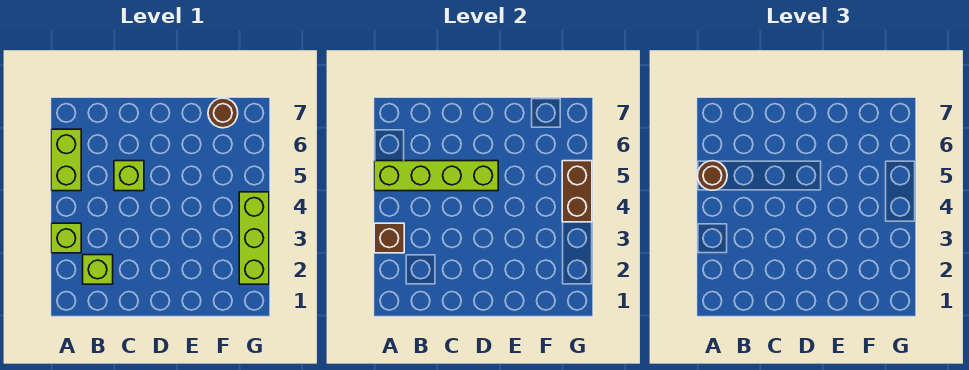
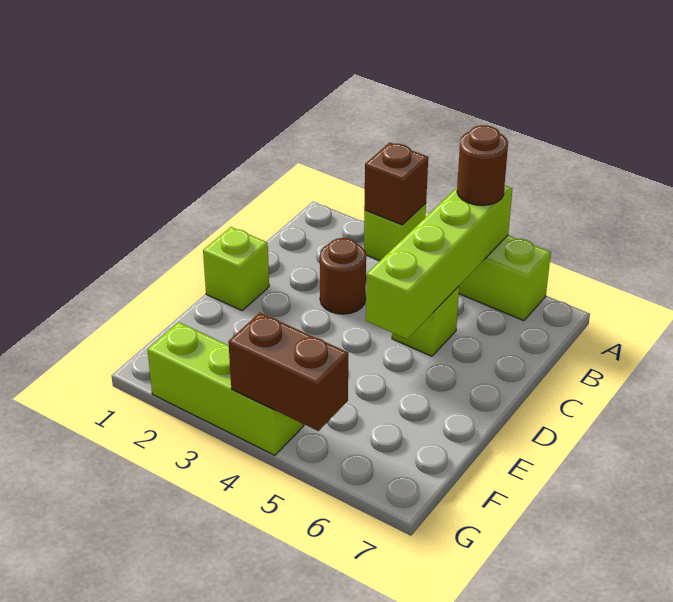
lime brick B2 level 1 -> lime brick D1 level 1
brown round brick F7 level 1 -> brown round brick C3 level 1

